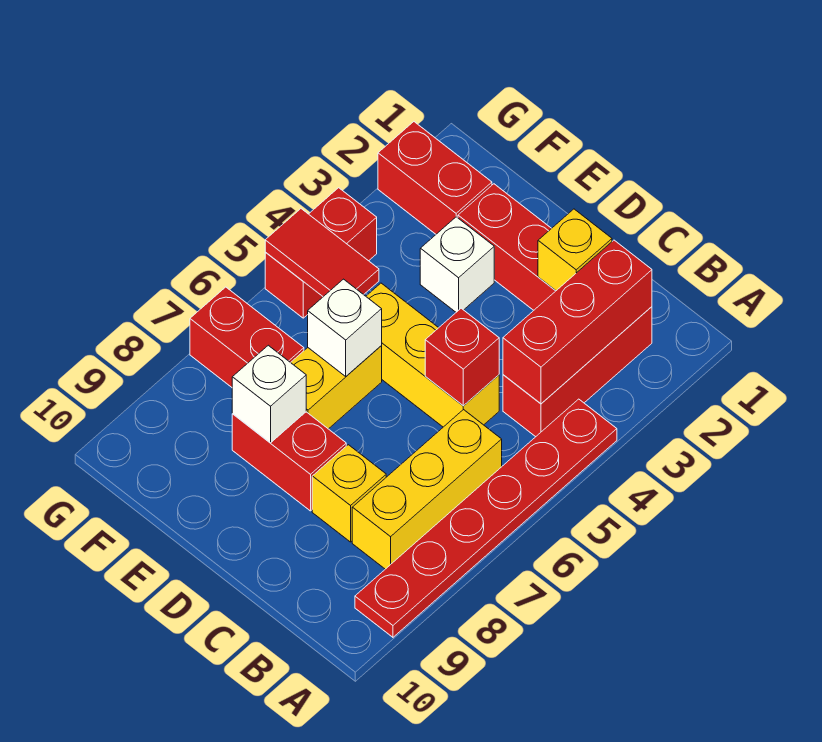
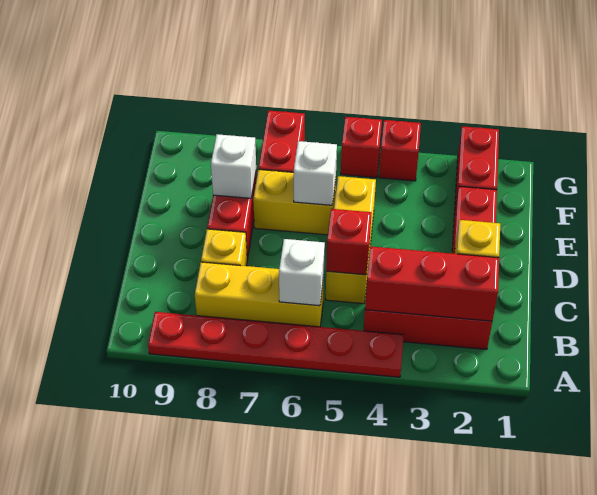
white brick E3 level 1 -> white brick B6 level 2
red tile F5:G5 level 2 -> none

